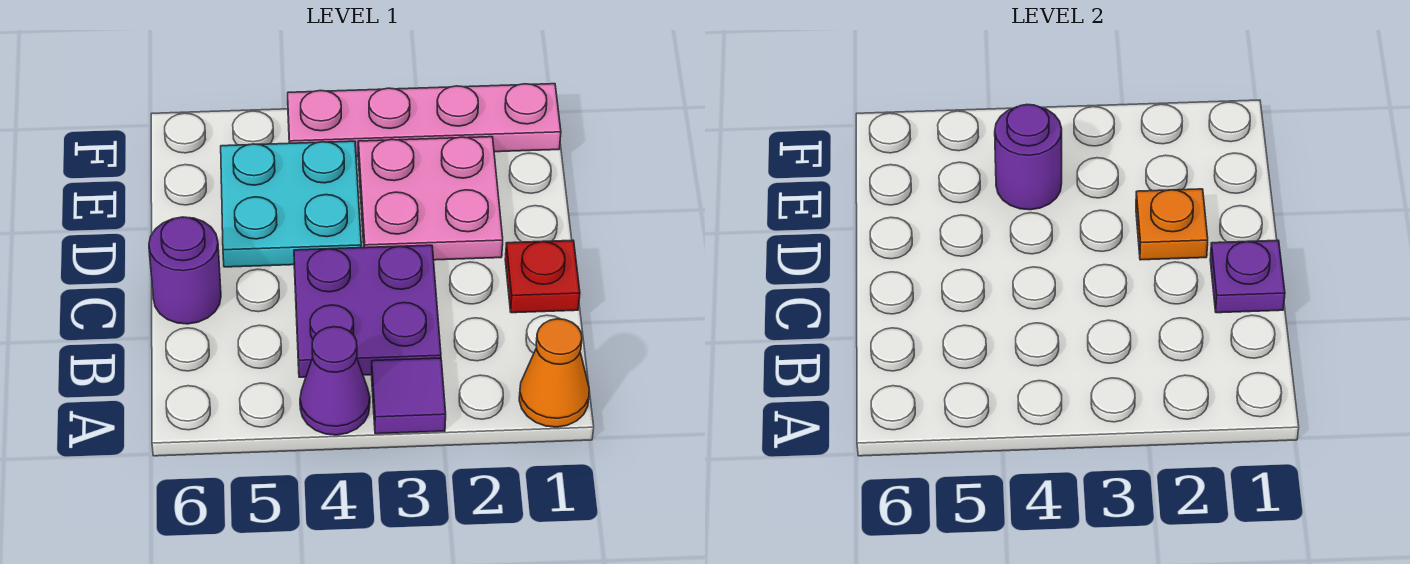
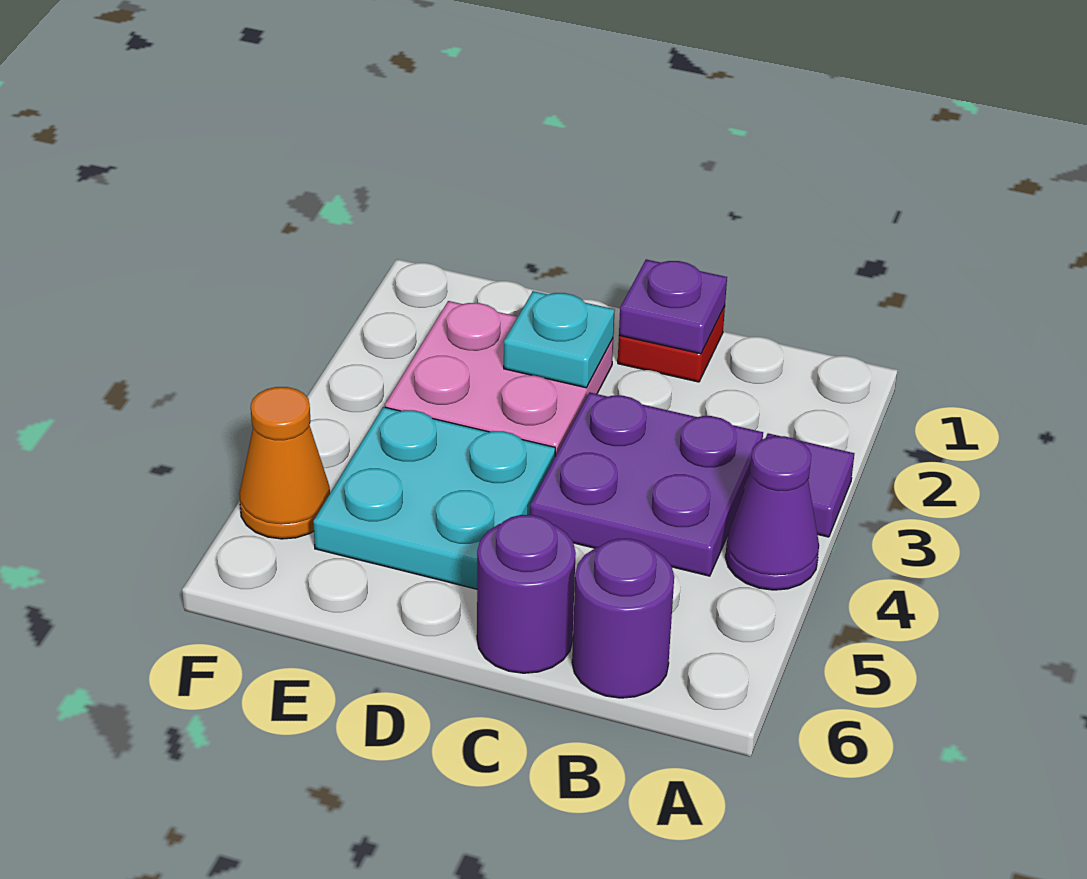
orange cone A1 level 1 -> orange cone F5 level 1
orange plate D2 level 2 -> cyan plate D2 level 2
purple round brick E4 level 2 -> purple round brick B6 level 1
pink plate F1:F4 level 1 -> none

